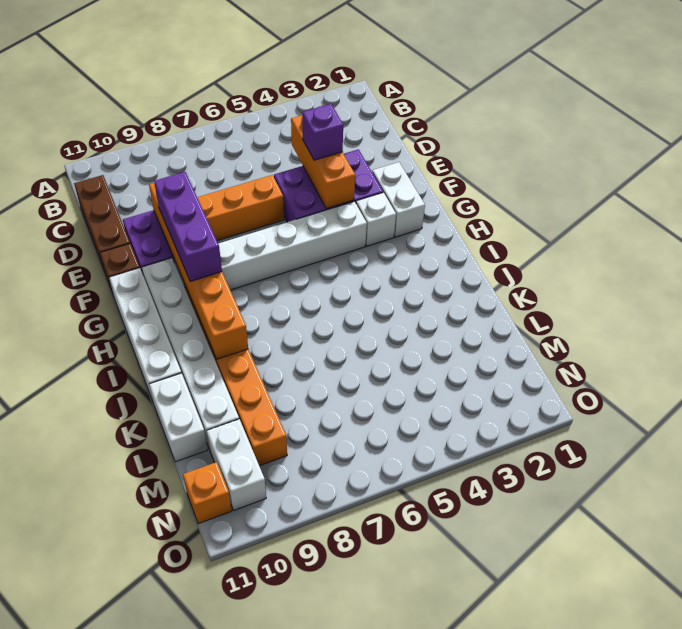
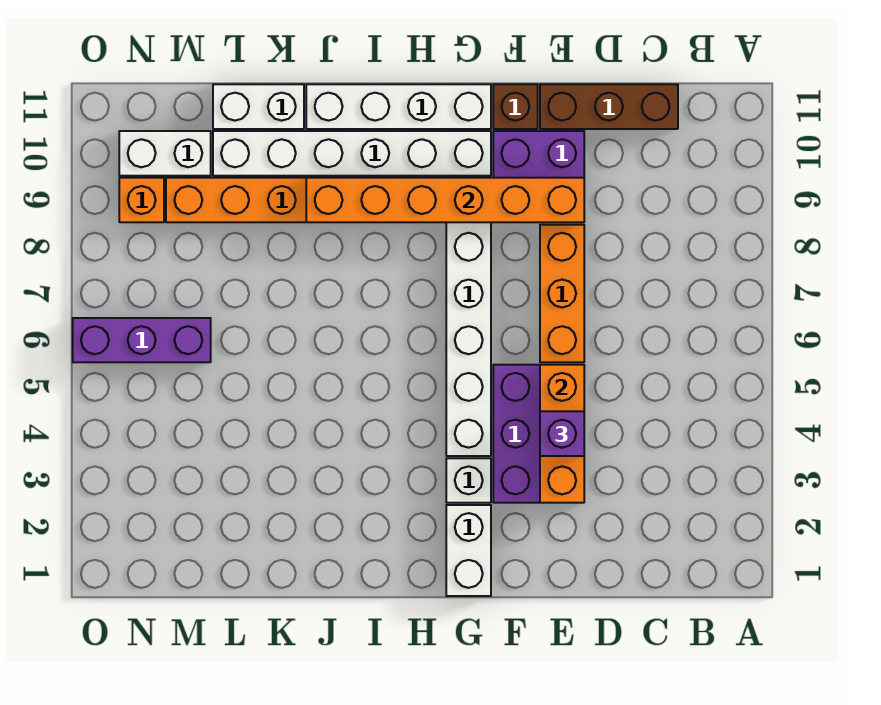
orange brick D4:F4 level 2 -> orange brick E3:E5 level 2
white brick F2:G2 level 1 -> white brick G1:G2 level 1
purple brick F9:H9 level 3 -> purple brick M6:O6 level 1
orange brick N11 level 1 -> orange brick N9 level 1

